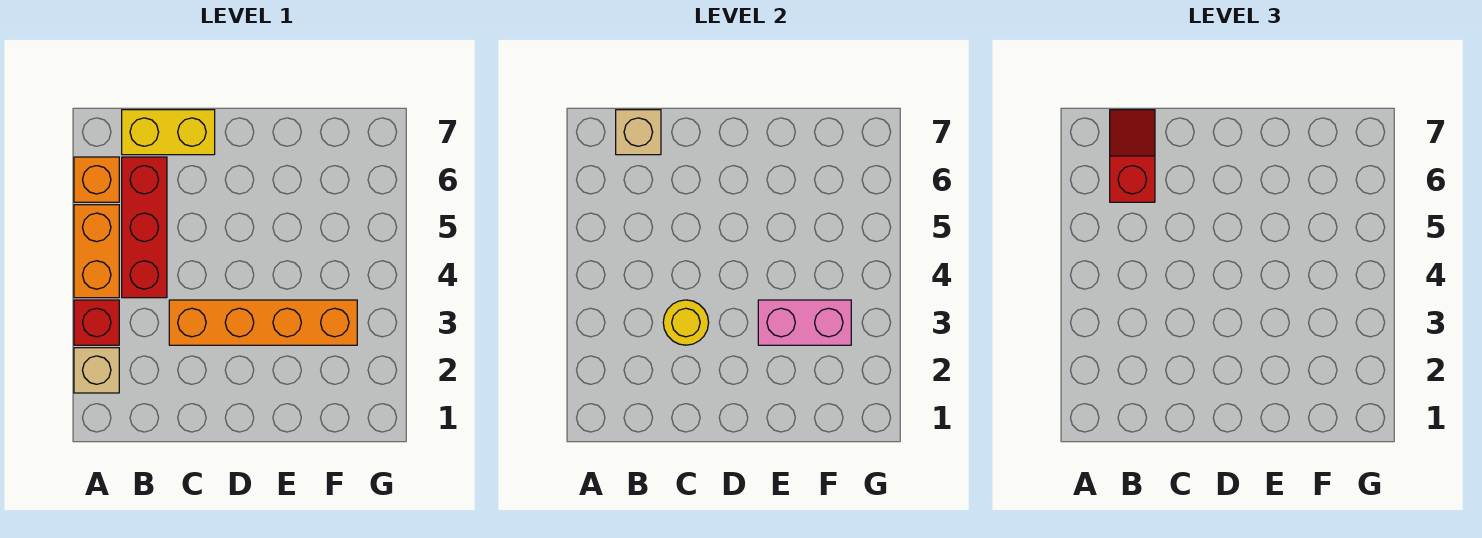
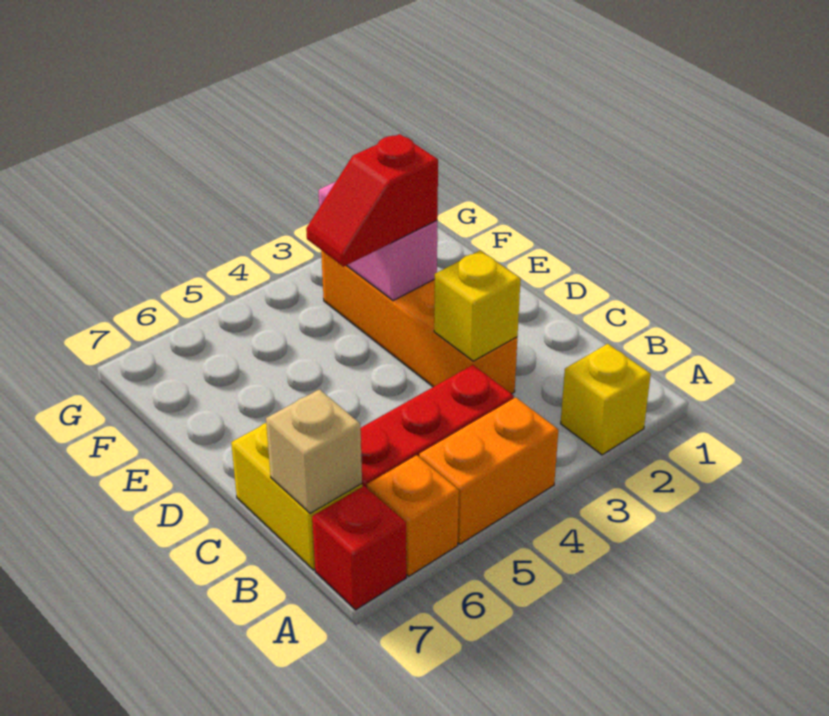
tan brick A2 level 1 -> yellow brick A2 level 1
red brick A3 level 1 -> red brick A7 level 1
red slope B6:B7 level 3 top 6 -> red slope E3:E4 level 3 top 3
yellow round brick C3 level 2 -> yellow brick C3 level 2

